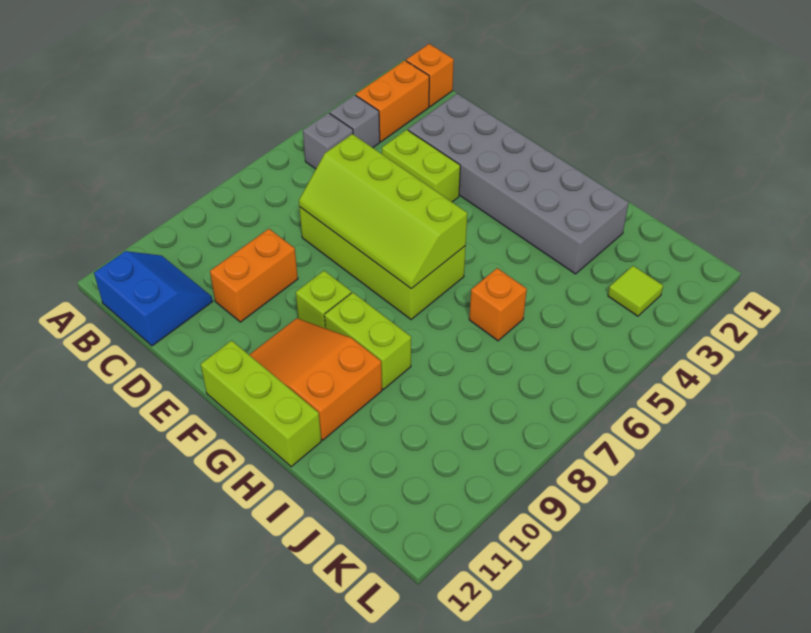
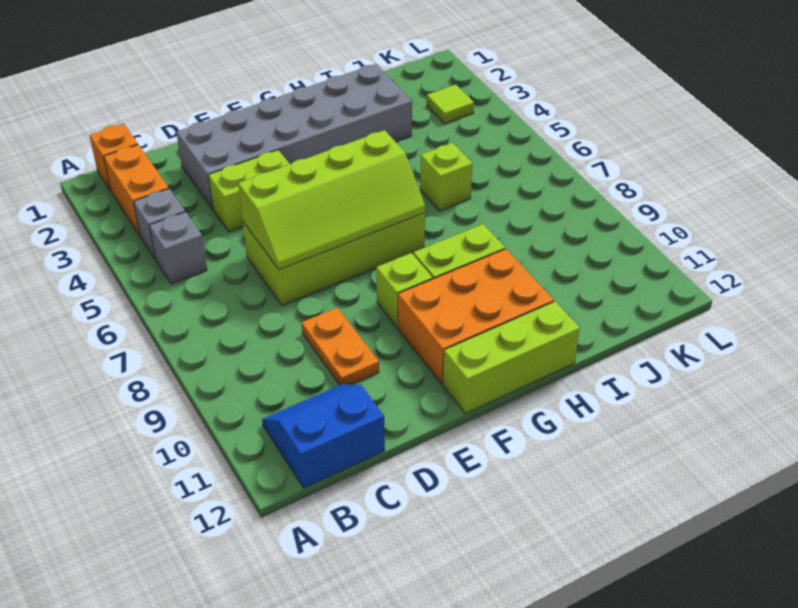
orange brick D9:D10 level 1 -> orange plate D9:D10 level 1
orange slope F10:H11 level 1 top H -> orange brick F10:H11 level 1
orange brick I6 level 1 -> lime brick I6 level 1

